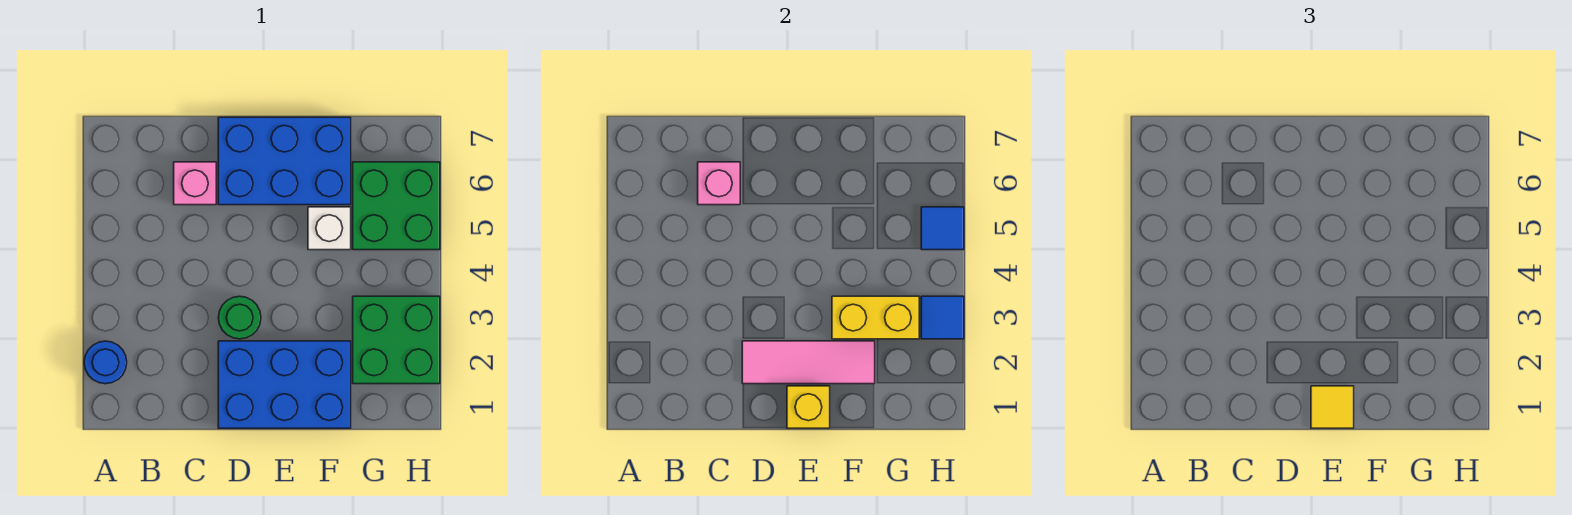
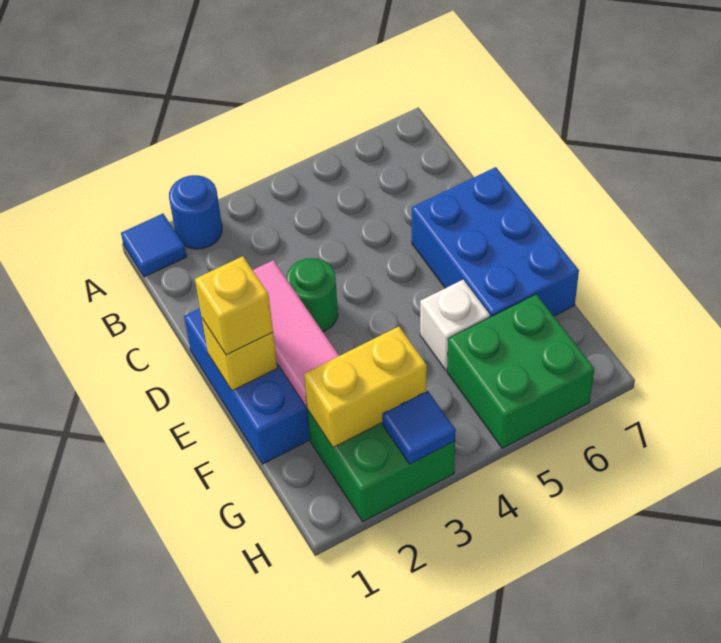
pink brick C6 level 1 -> none
pink brick C6 level 2 -> none
yellow tile E1 level 3 -> yellow brick E1 level 3
yellow brick F3:G3 level 2 -> yellow brick G2:G3 level 2
blue tile H5 level 2 -> blue tile A1 level 1

